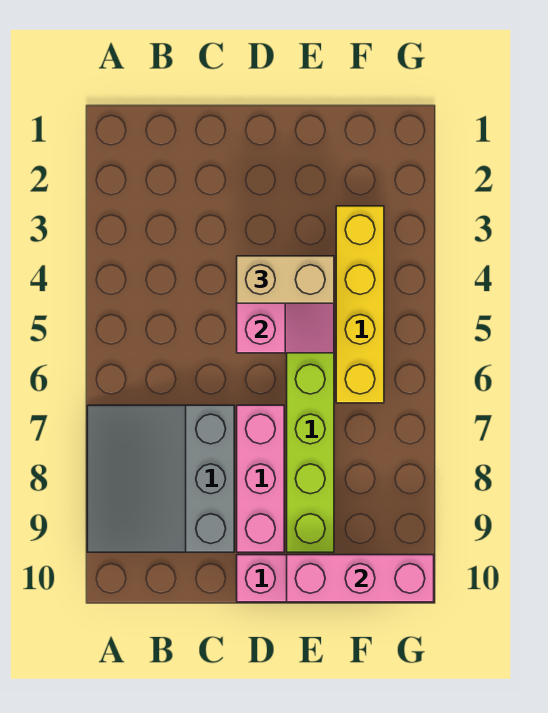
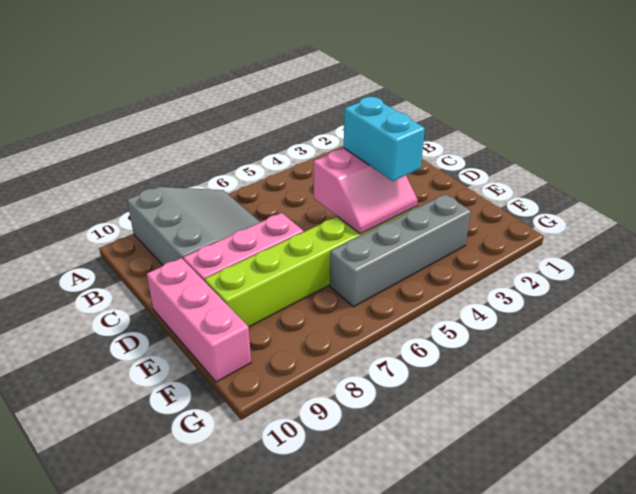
grey slope A7:C9 level 1 top C -> grey slope A7:C9 level 1 top 9
tan brick D4:E4 level 3 -> cyan brick D4:E4 level 3
pink brick E10:G10 level 2 -> none
yellow brick F3:F6 level 1 -> grey brick F3:F6 level 1

